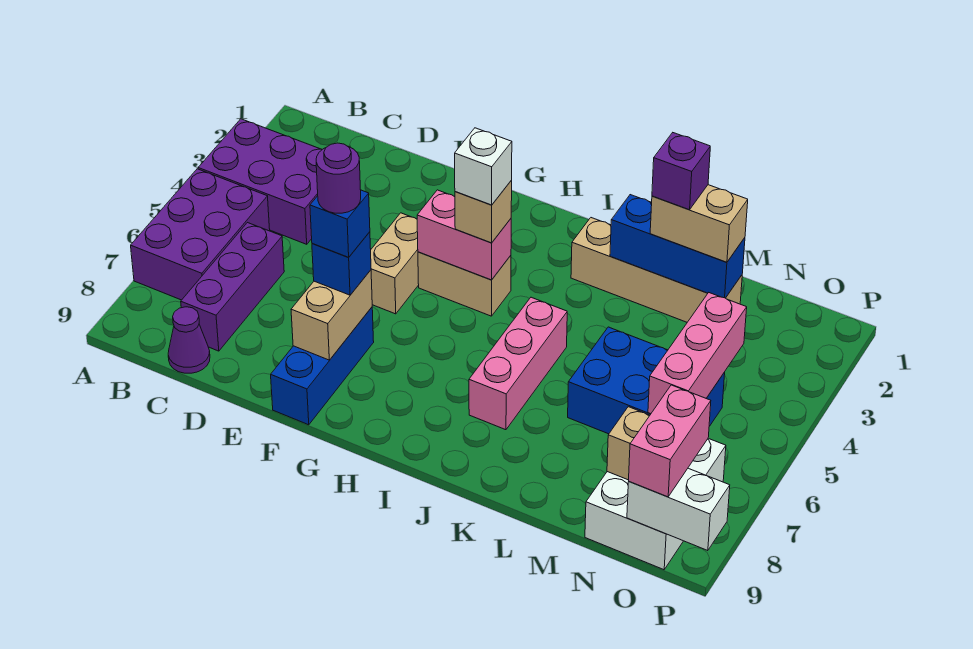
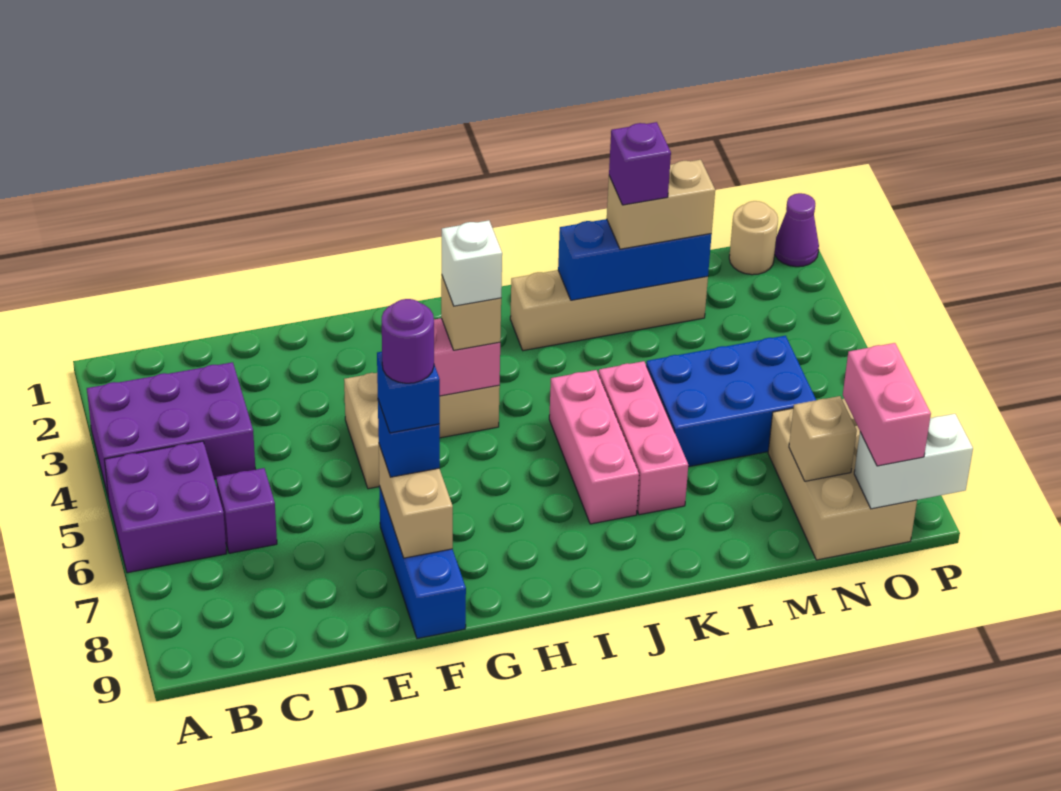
purple brick A5:B7 level 1 -> purple brick A5:B6 level 1
purple brick C6:C8 level 1 -> purple brick C6 level 1
purple cone C9 level 1 -> purple cone P1 level 1
pink brick N4:N6 level 2 -> pink brick K5:K7 level 1
white brick N7:O9 level 1 -> tan brick N7:O9 level 1
none -> tan round brick O1 level 1

